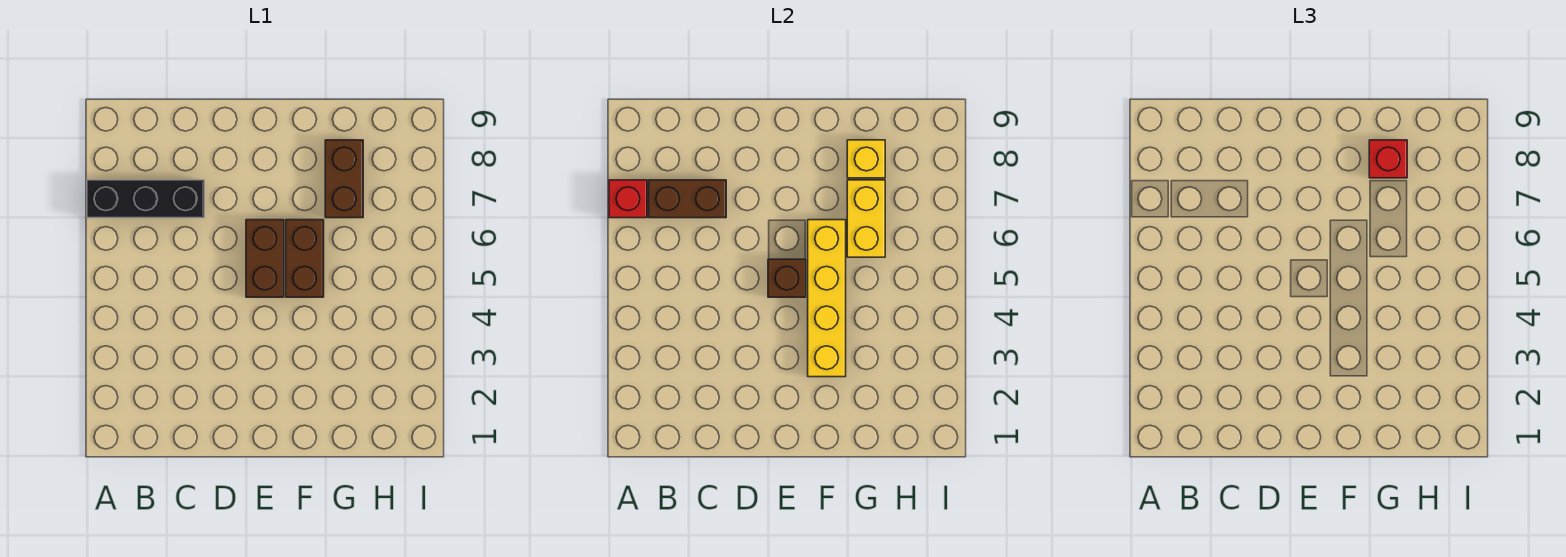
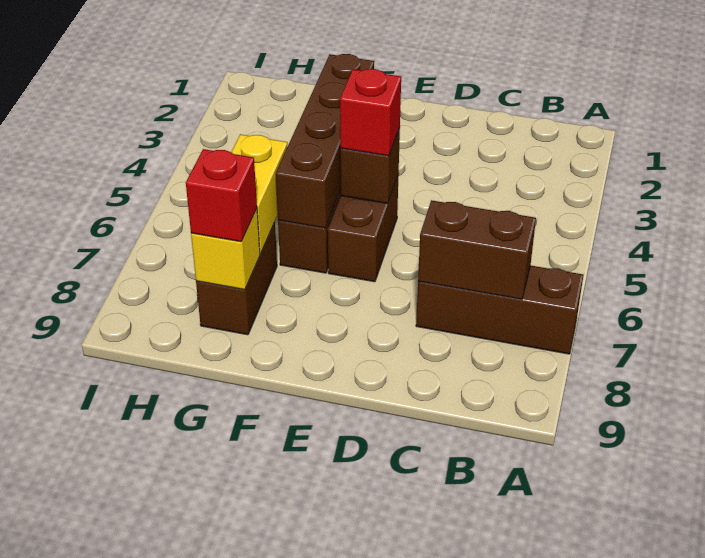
black brick A7:C7 level 1 -> brown brick A7:C7 level 1
red brick A7 level 2 -> red brick E5 level 3
yellow brick F3:F6 level 2 -> brown brick F3:F6 level 2

